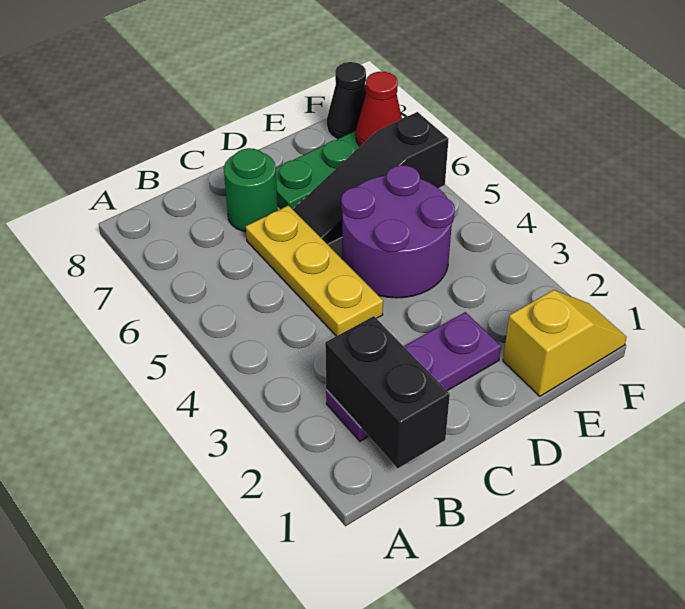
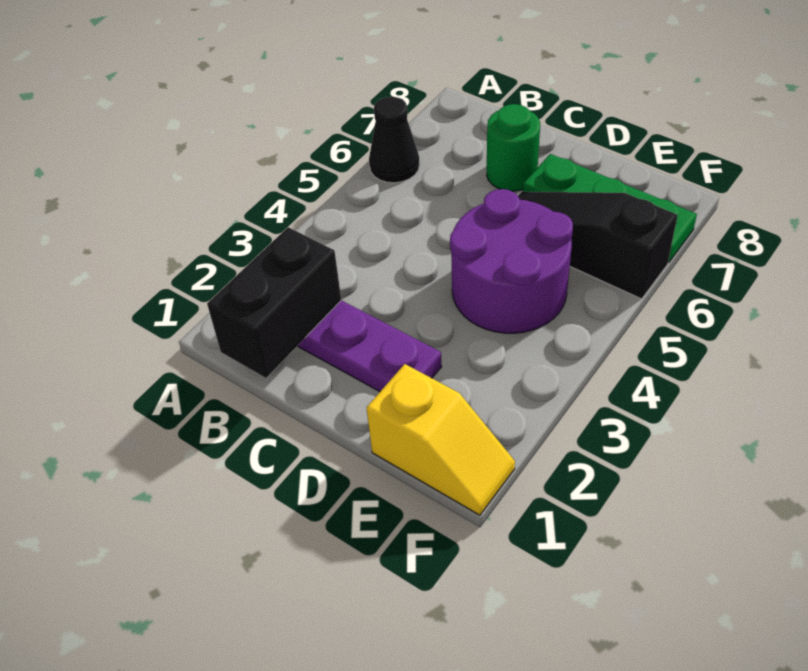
yellow plate C4:C6 level 1 -> none
red cone F7 level 2 -> none
black cone F8 level 1 -> black cone A6 level 1

